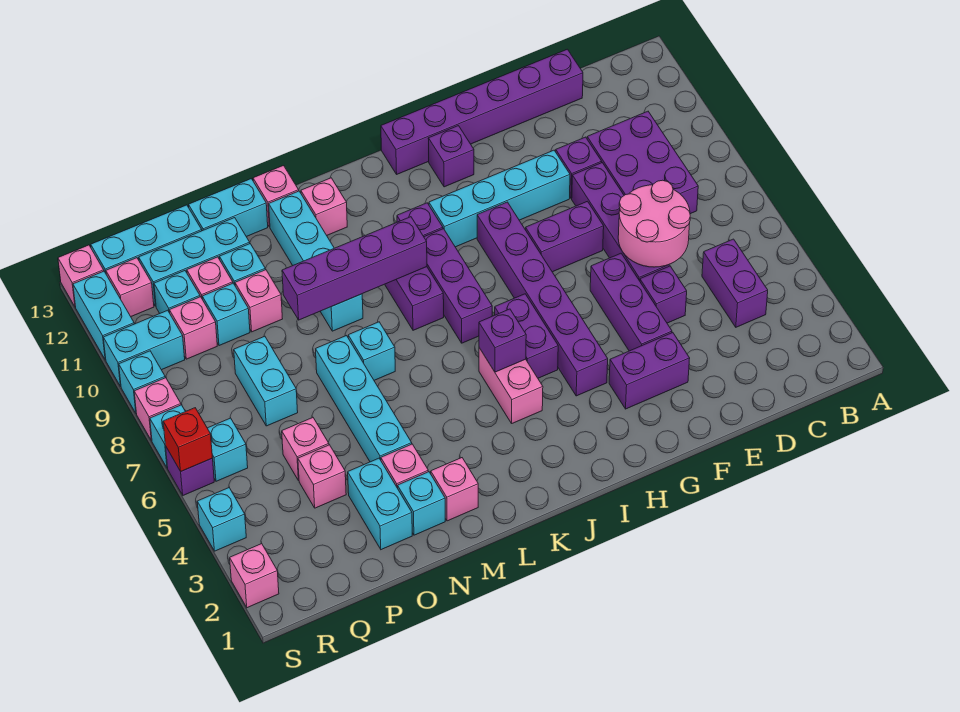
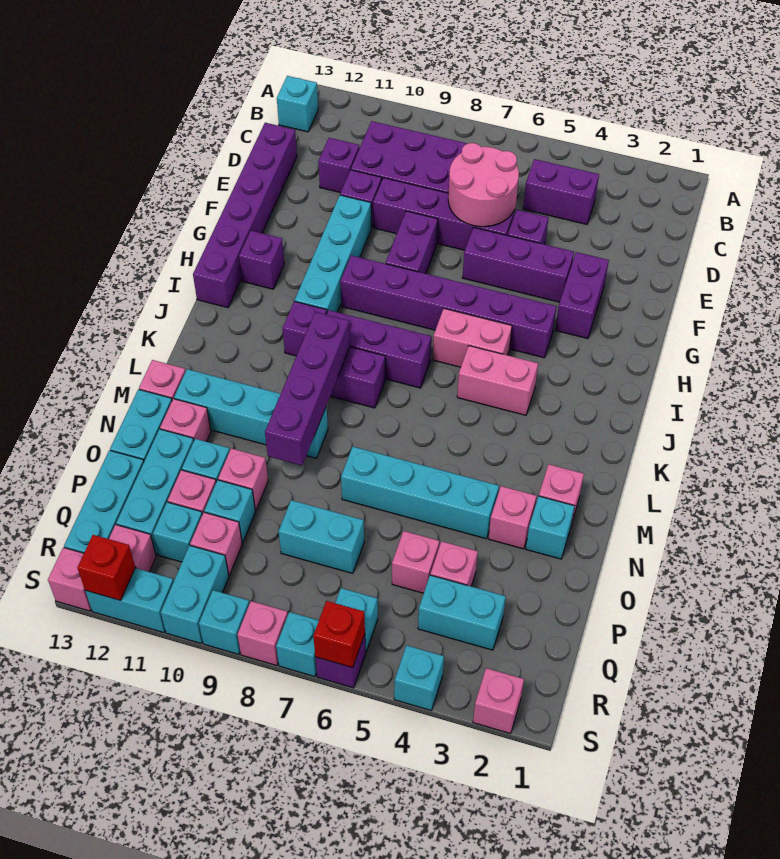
purple brick I5:I6 level 1 -> pink brick I5:I6 level 1
purple brick J5 level 2 -> purple brick D11 level 1
pink brick L12 level 1 -> pink brick N12 level 1
cyan brick M7 level 1 -> cyan brick B13 level 1
cyan brick O2:O3 level 1 -> cyan brick Q3:Q4 level 1
none -> red brick S12 level 2

